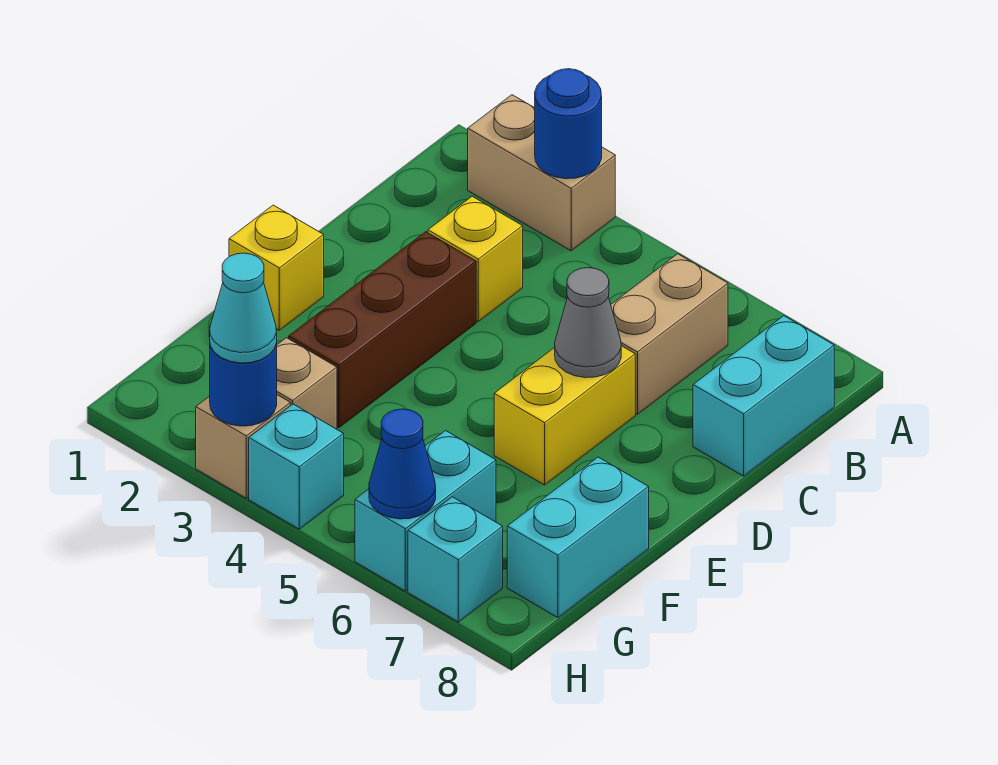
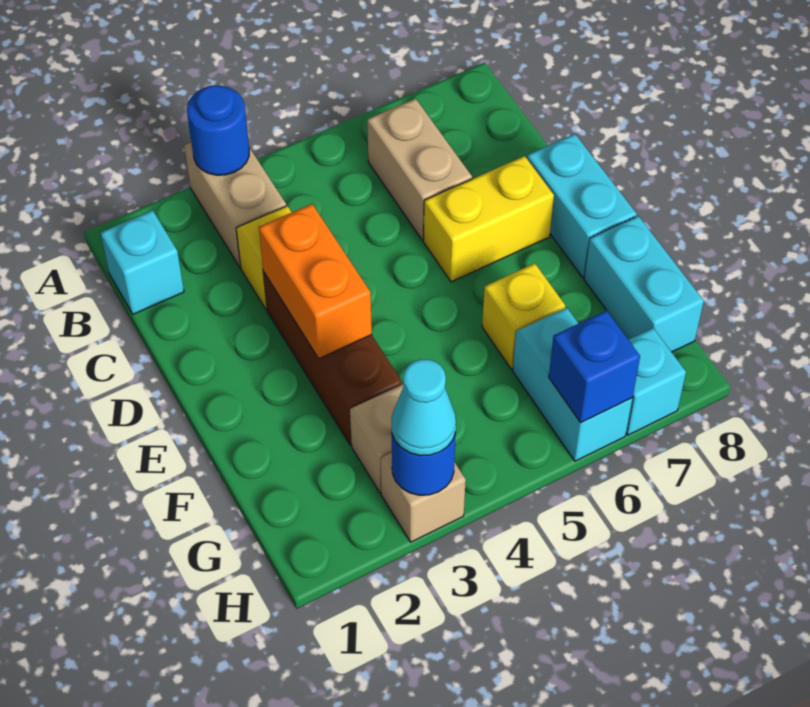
tan brick A2:A3 level 1 -> tan brick A3:B3 level 1
cyan brick B8:C8 level 1 -> cyan brick D8:E8 level 1
none -> orange brick D3:E3 level 2
yellow brick D6:E6 level 1 -> yellow brick D6:D7 level 1
grey cone D6 level 2 -> none
yellow brick E1 level 1 -> yellow brick F6 level 1
cyan brick H4 level 1 -> cyan brick B1 level 1
blue cone H6 level 2 -> blue brick H6 level 2

